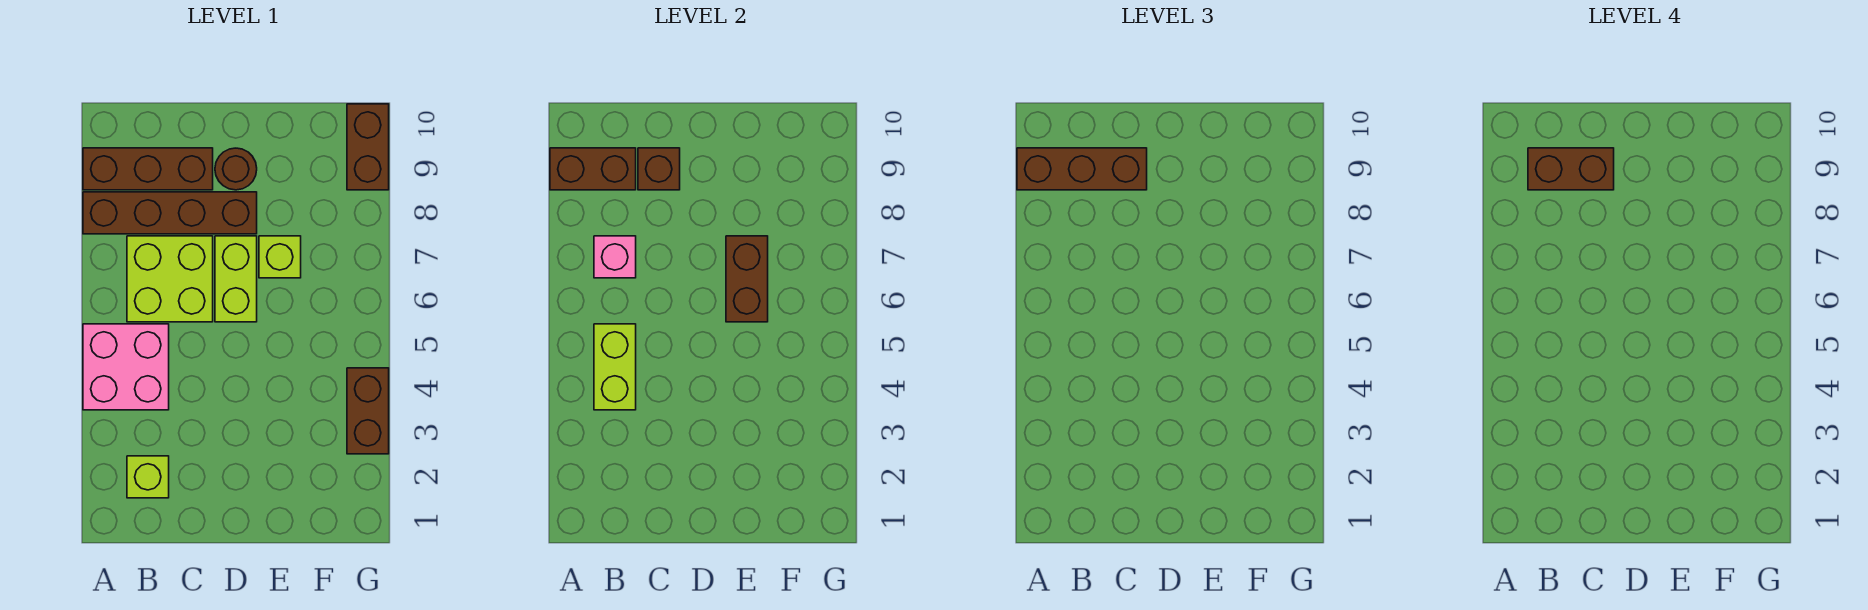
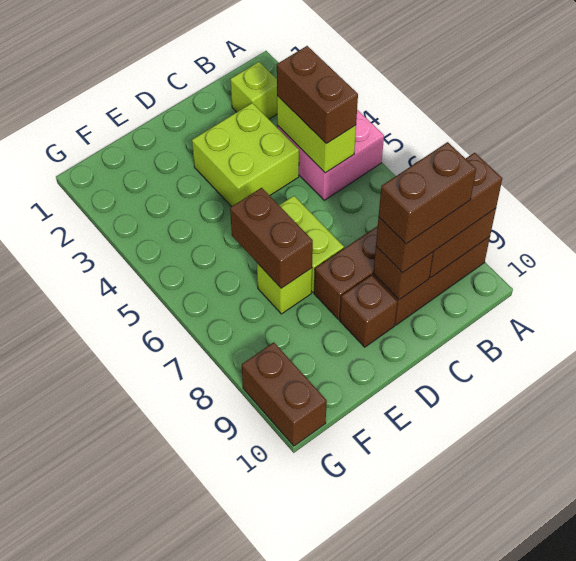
lime brick B6:C7 level 1 -> lime brick C3:D4 level 1
pink brick B7 level 2 -> none
brown round brick D9 level 1 -> brown brick D9 level 1
brown brick G3:G4 level 1 -> brown brick B4:B5 level 3

